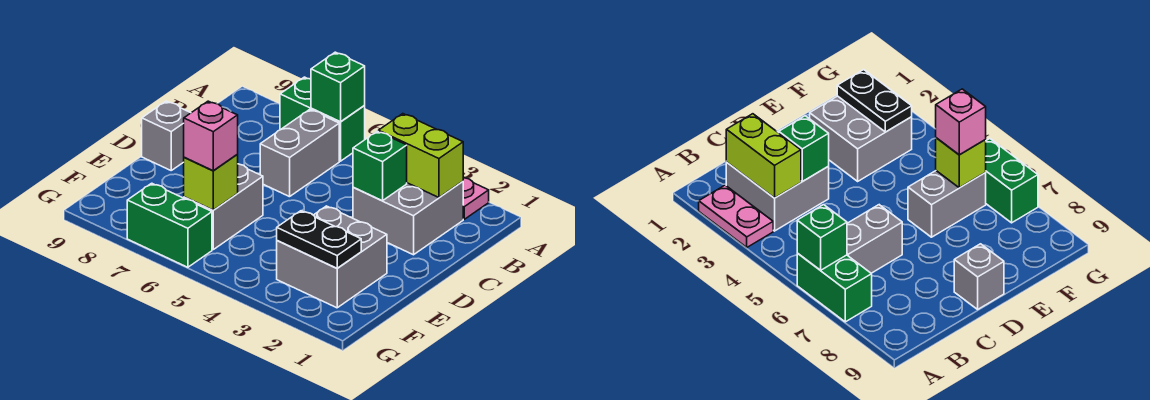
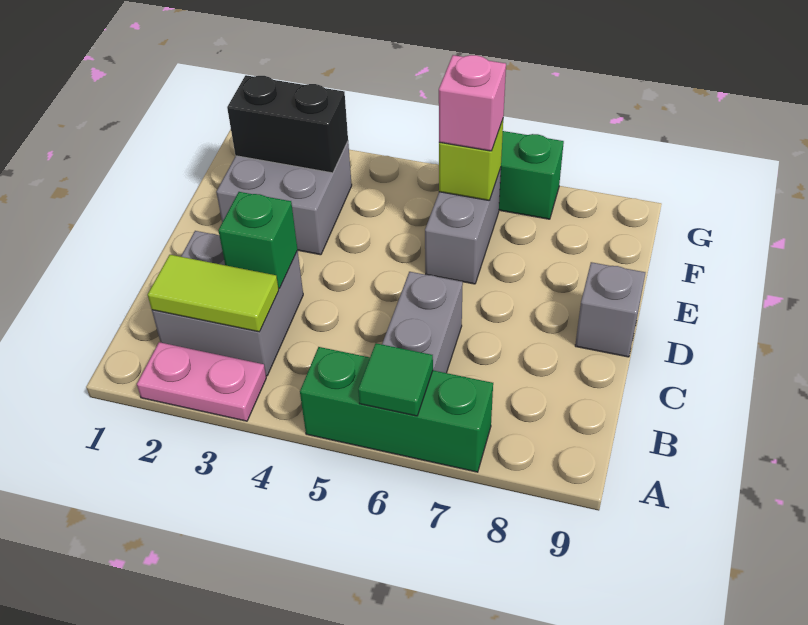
green brick A6:A7 level 1 -> green brick A5:A7 level 1
green brick A6 level 2 -> green tile A6 level 2
lime brick B2:B3 level 2 -> lime tile B2:B3 level 2
black plate F2:F3 level 2 -> black brick F2:F3 level 2

